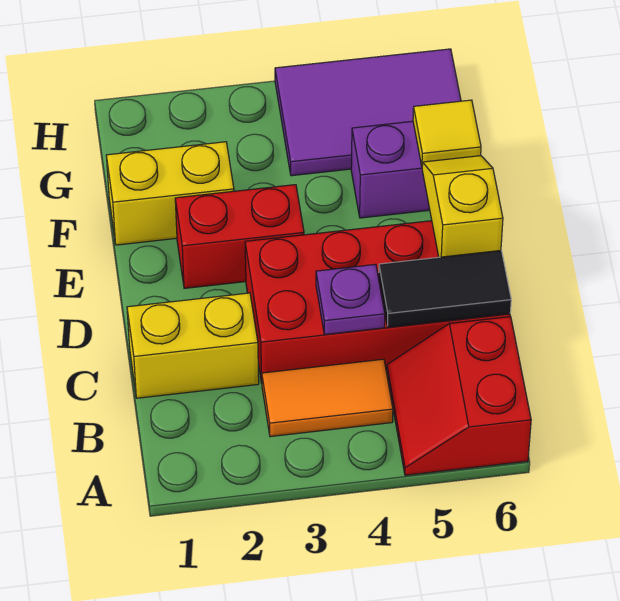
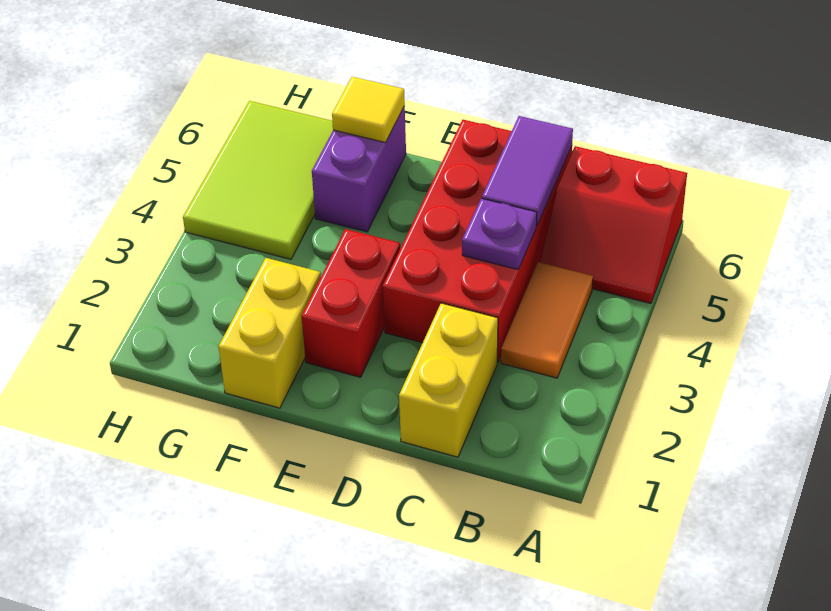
black tile C5:C6 level 2 -> purple tile C5:C6 level 2
yellow slope D6:E6 level 2 top D -> none
purple tile G4:H6 level 1 -> lime tile G4:H6 level 1

